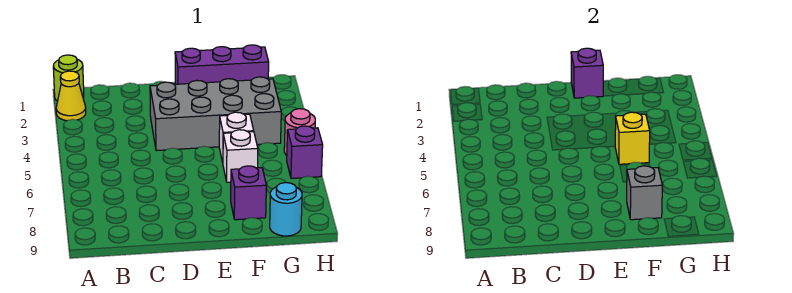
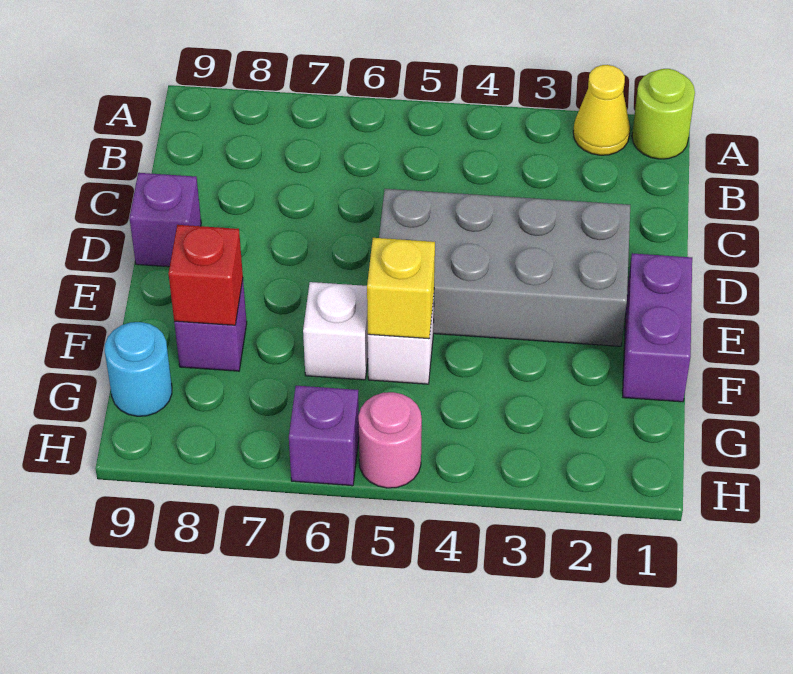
grey brick D3:G4 level 1 -> grey brick D2:E5 level 1
purple brick E1:G1 level 1 -> purple brick E1:F1 level 1
purple brick E1 level 2 -> purple brick D9 level 1
grey brick F8 level 2 -> red brick F8 level 2

